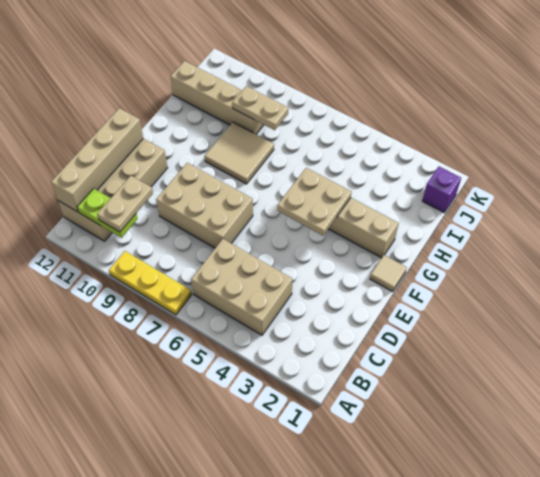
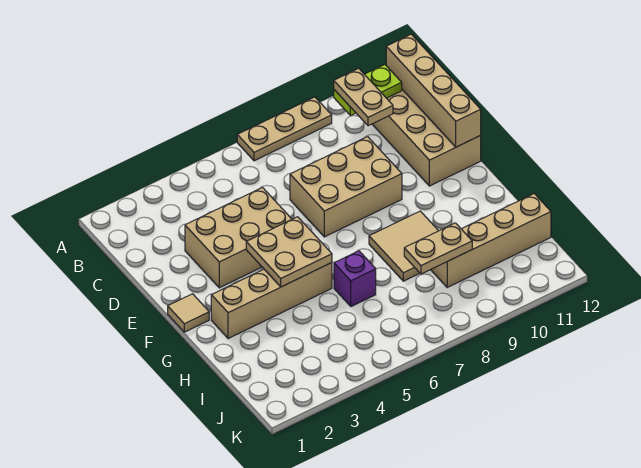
yellow plate A7:A9 level 1 -> tan plate A7:A9 level 1
tan brick B4:C6 level 1 -> tan brick D3:E5 level 1
purple brick J1 level 1 -> purple brick H6 level 1

